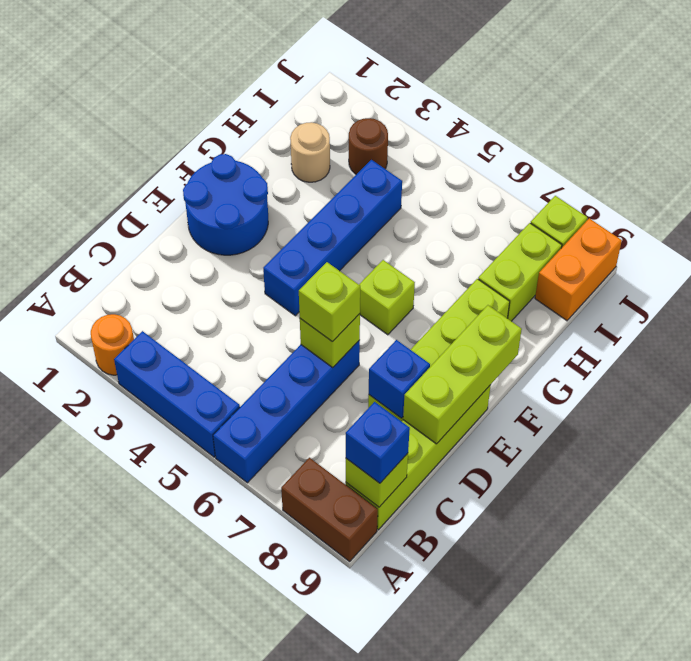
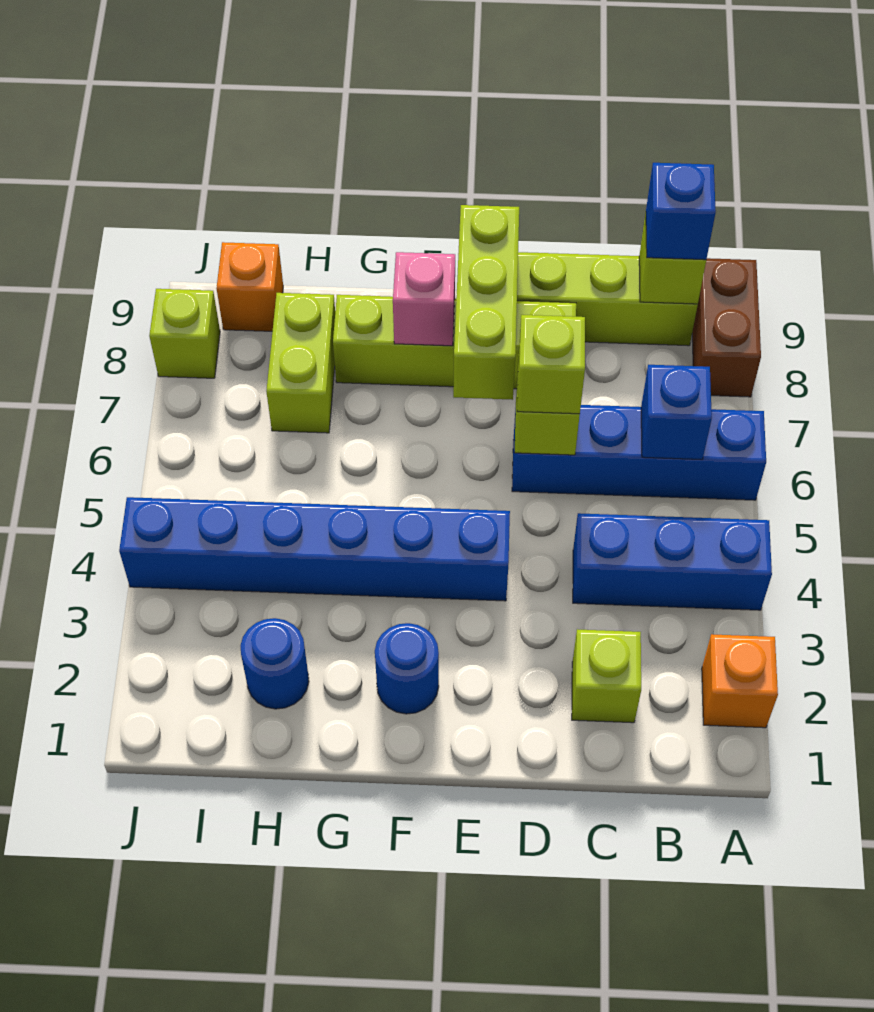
orange round brick A2 level 1 -> orange brick A2 level 1
blue brick A3:A5 level 1 -> blue brick A4:C4 level 1
blue brick D8 level 2 -> blue brick B6 level 2
lime brick D9:F9 level 2 -> lime brick E7:E9 level 2
blue round brick E1:F2 level 1 -> blue round brick F2 level 1
blue brick E4:H4 level 1 -> blue brick E4:J4 level 1
lime brick F6 level 1 -> lime brick C2 level 1
none -> pink brick F8 level 2
tan round brick H2 level 1 -> blue round brick H2 level 1
lime brick H8:I8 level 1 -> lime brick H7:H8 level 1
brown round brick I3 level 1 -> none
orange brick I9:J9 level 1 -> orange brick I9 level 1

